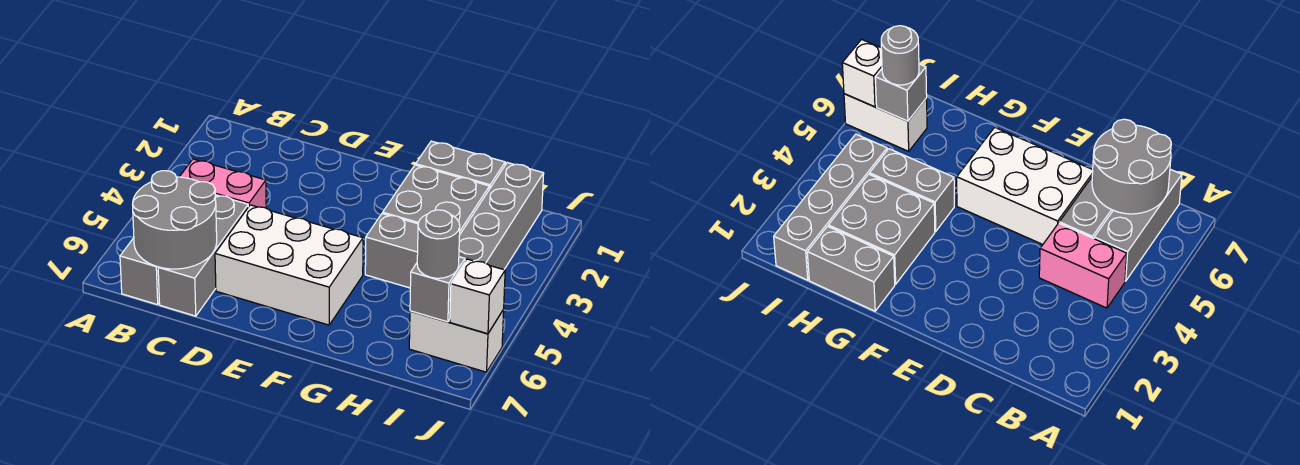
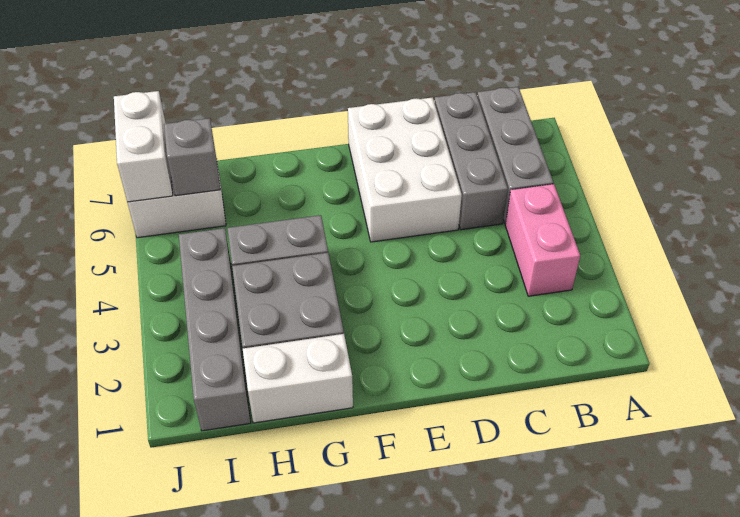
pink brick B4:C4 level 1 -> pink brick B3:B4 level 1
grey round brick B6:C7 level 2 -> none
white brick D5:F6 level 1 -> white brick D5:E7 level 1
grey brick G1:H1 level 1 -> white brick G1:H1 level 1
grey round brick I6 level 3 -> none
white brick J6 level 2 -> white brick J6:J7 level 2

